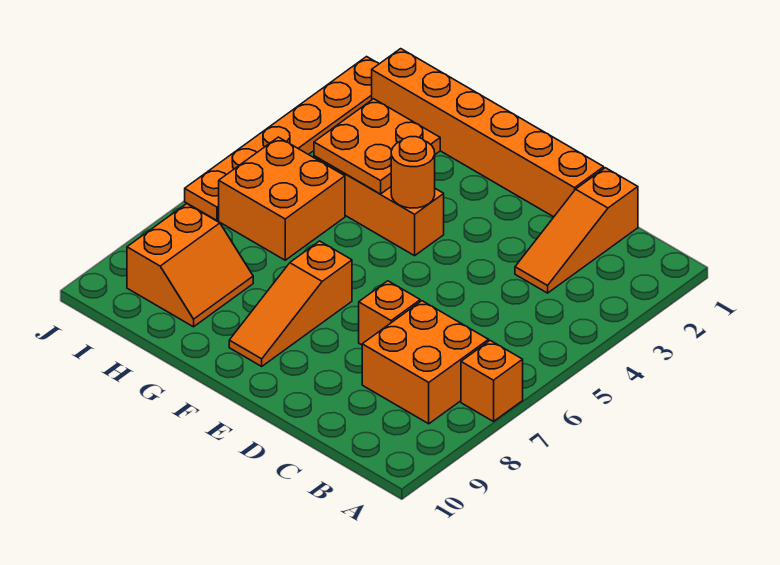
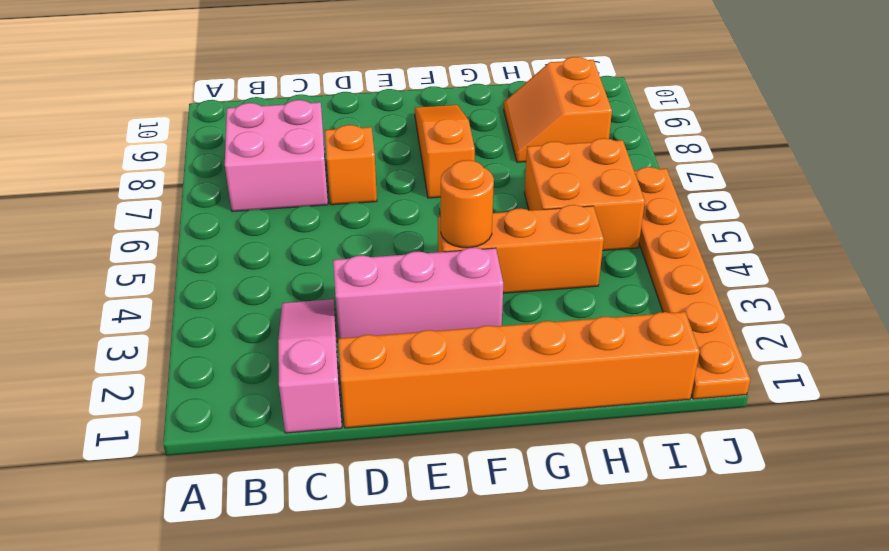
orange brick A7 level 1 -> none
orange brick B7:C8 level 1 -> pink brick B7:C8 level 1
orange slope C1:C3 level 1 top 1 -> pink slope C1:C3 level 1 top 1
none -> pink brick D3:F3 level 1
orange plate G3:H4 level 2 -> none

